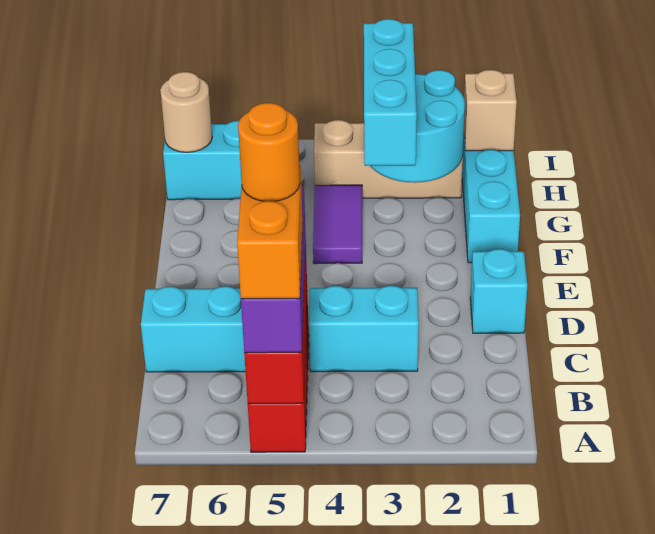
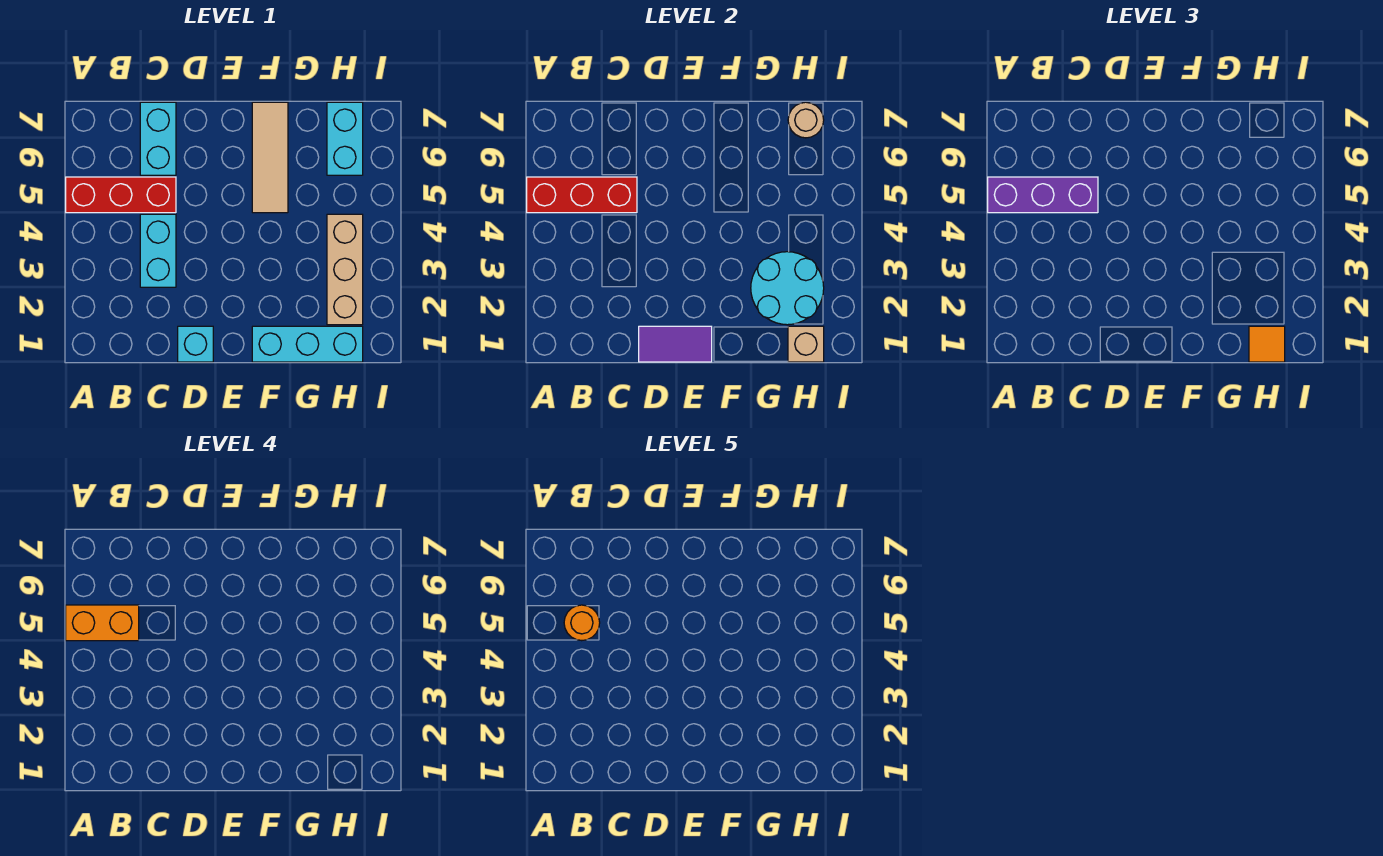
cyan brick F3:H3 level 3 -> none
purple tile F4:G4 level 1 -> purple tile D1:E1 level 2
none -> tan tile F5:F7 level 1
none -> orange tile H1 level 3

